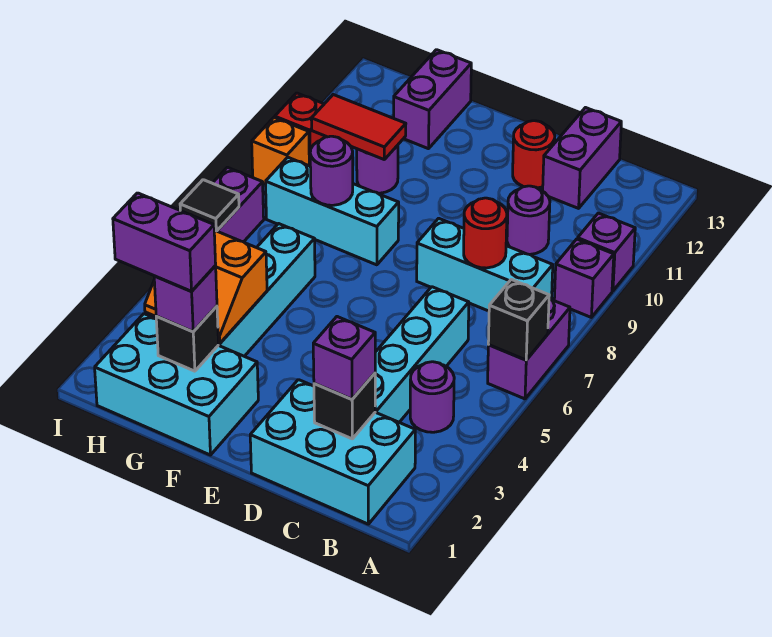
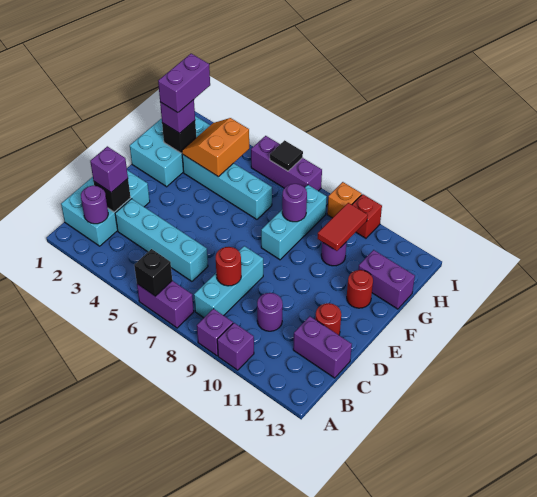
purple round brick B4 level 1 -> purple round brick B2 level 2
none -> red round brick F12 level 1

